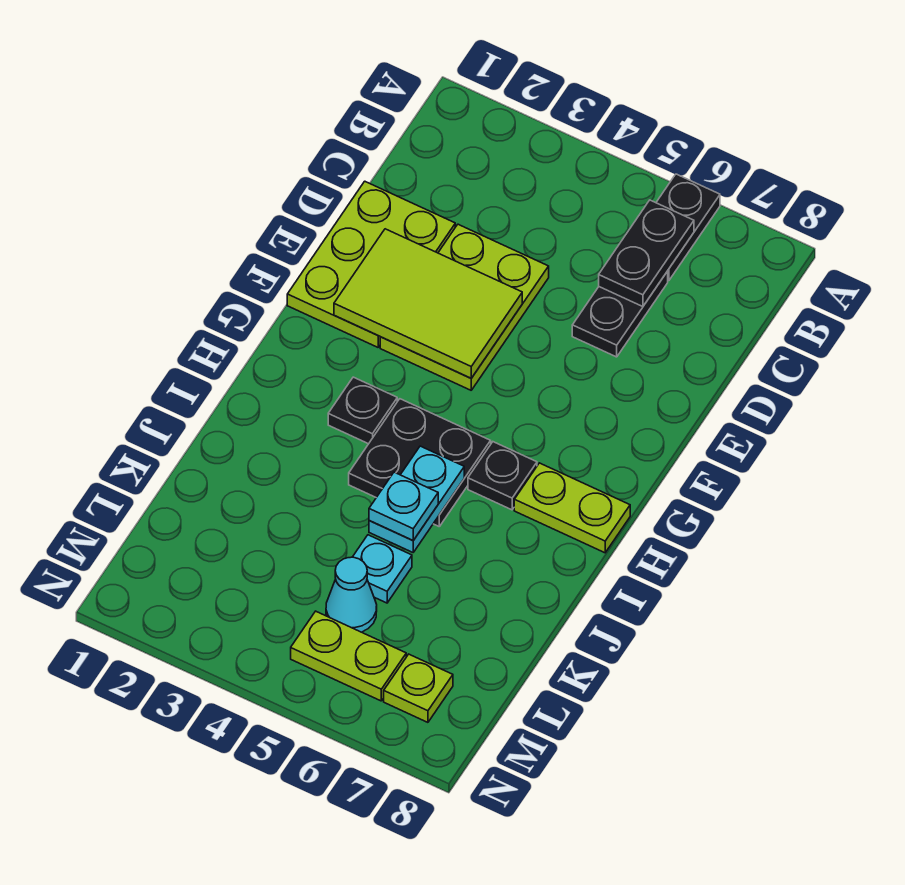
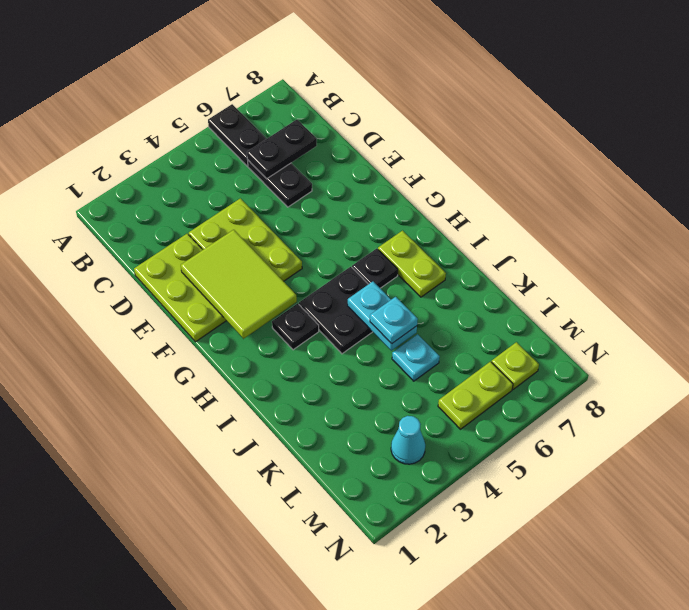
black plate B6:C6 level 2 -> black plate C6:C7 level 2
lime tile E2:F4 level 2 -> lime tile E2:G3 level 2
lime plate H7:H8 level 1 -> lime plate H7:I7 level 1
cyan cone L5 level 1 -> cyan cone M3 level 1

